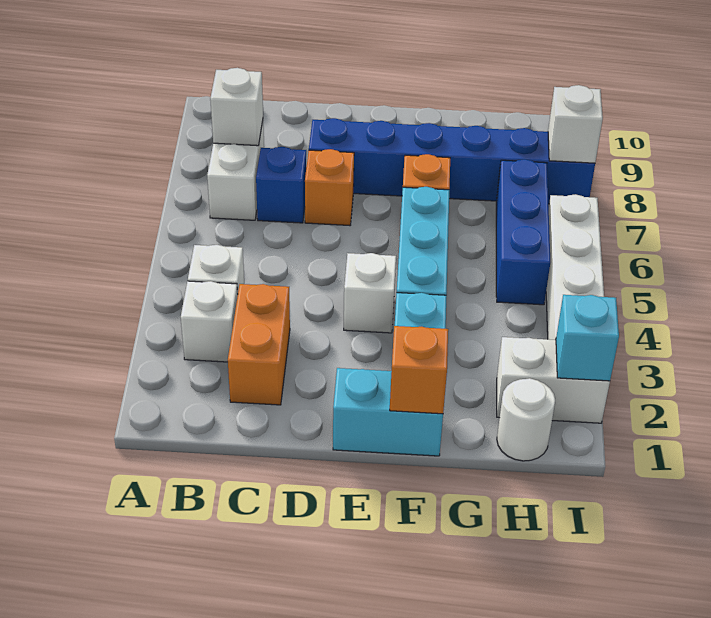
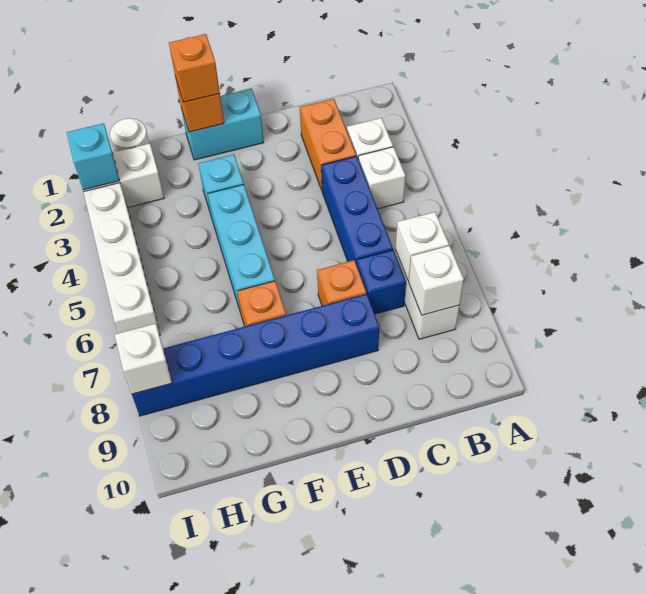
white brick E4 level 1 -> white brick B7 level 2
none -> orange brick F1 level 3
blue brick H5:H7 level 1 -> blue brick C4:C6 level 1

